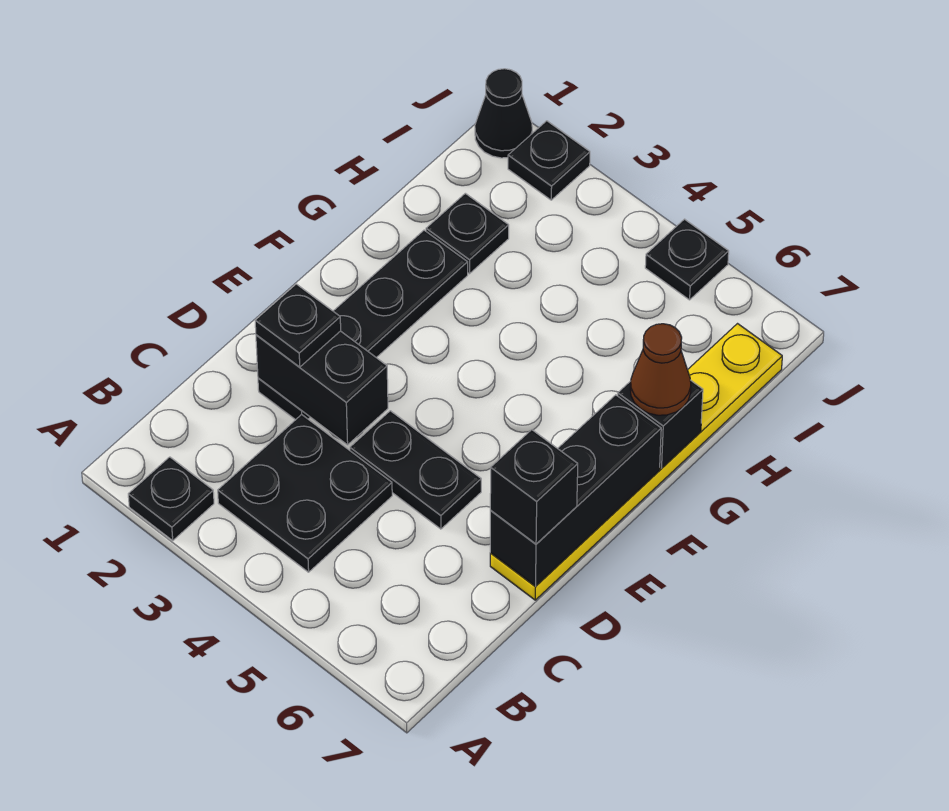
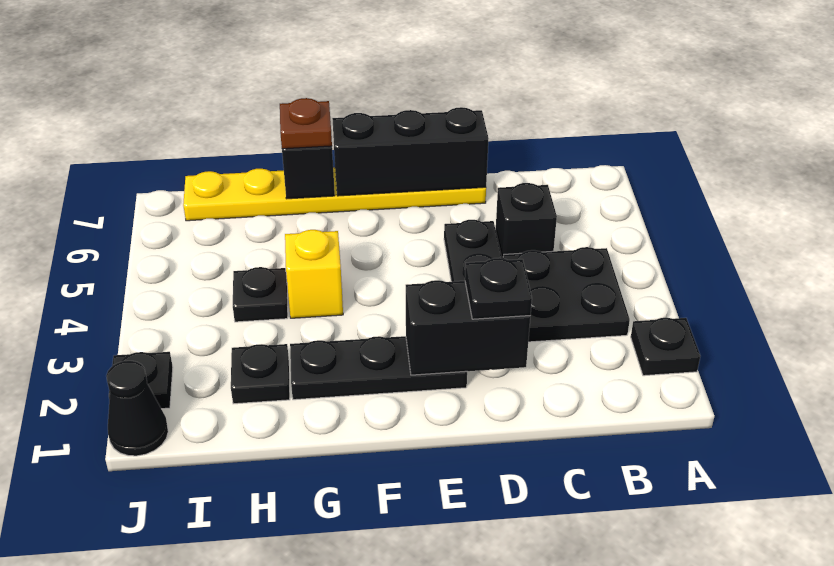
black plate D2:G2 level 1 -> black plate E2:G2 level 1
black brick D2:D3 level 2 -> black brick D2:E2 level 2
black brick D7 level 3 -> black brick C5 level 1
none -> yellow brick G4 level 1
brown cone G7 level 3 -> brown plate G7 level 3
black plate J5 level 1 -> black plate H4 level 1

